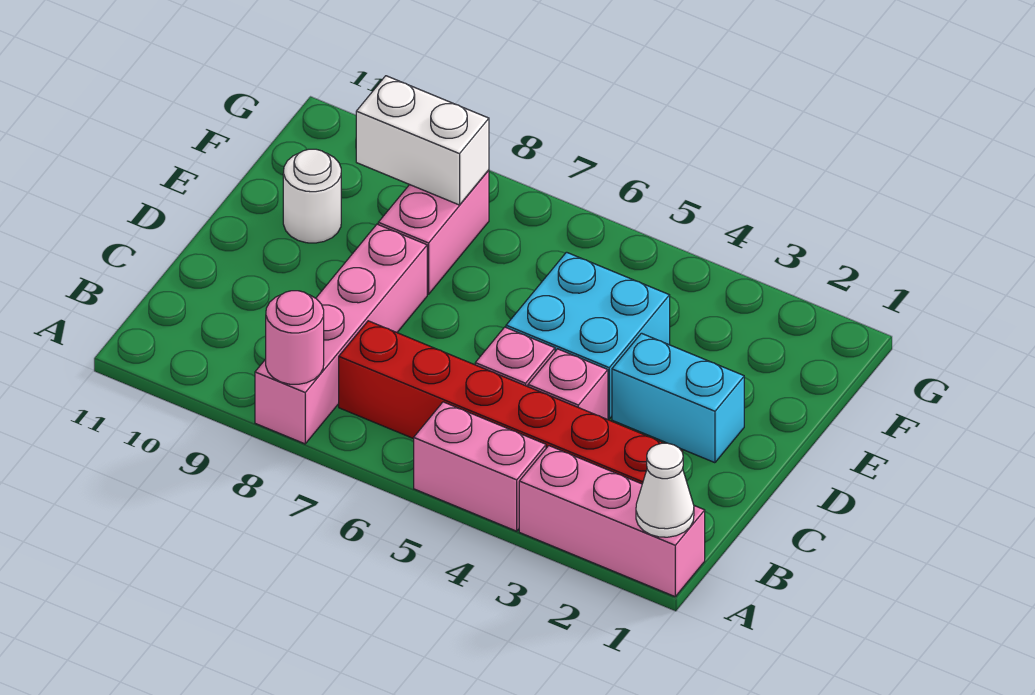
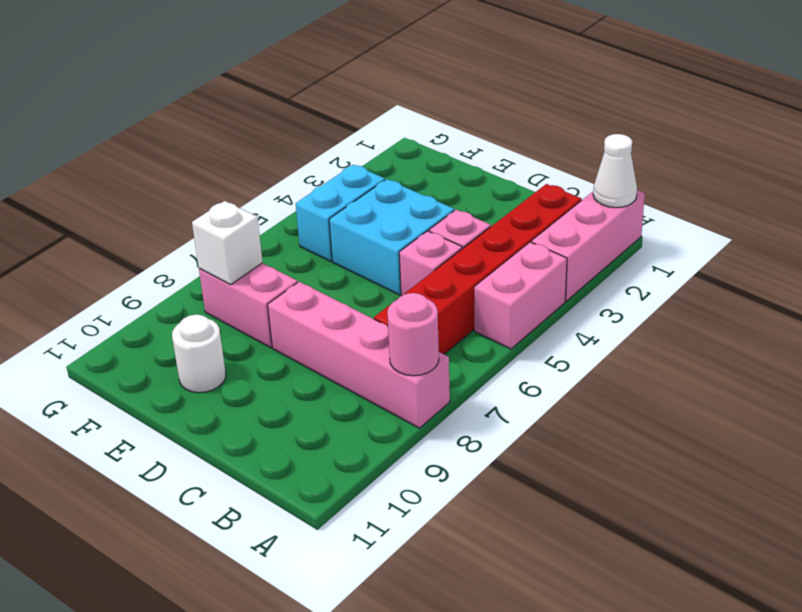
cyan brick D2:D3 level 1 -> cyan brick F4:F5 level 1
white brick F8:F9 level 2 -> white brick F8 level 2

